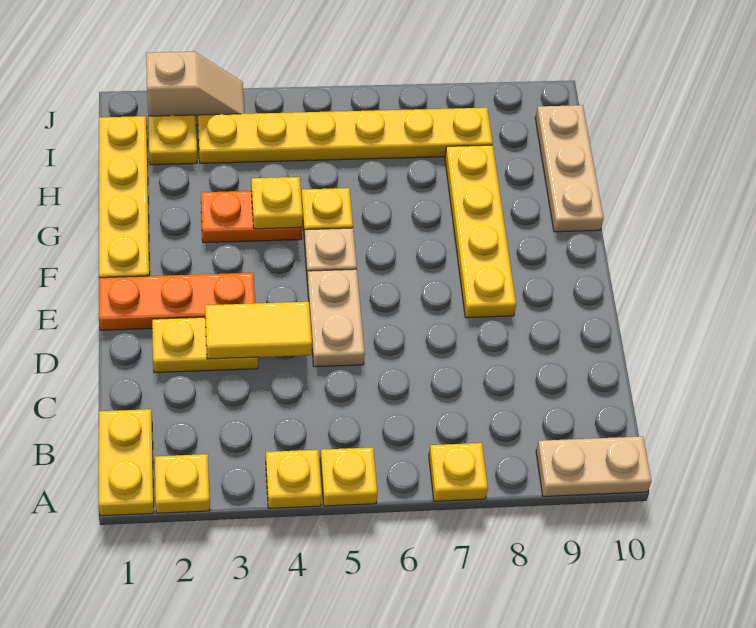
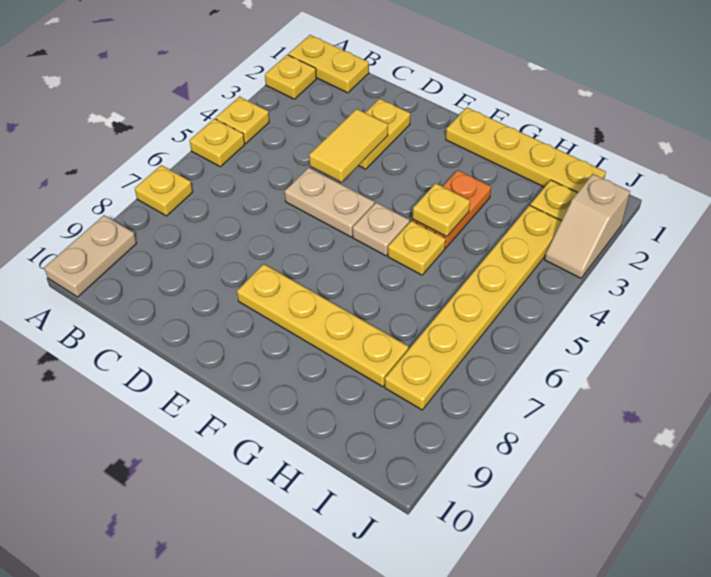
orange plate E1:E3 level 1 -> none
tan plate G10:I10 level 1 -> none

